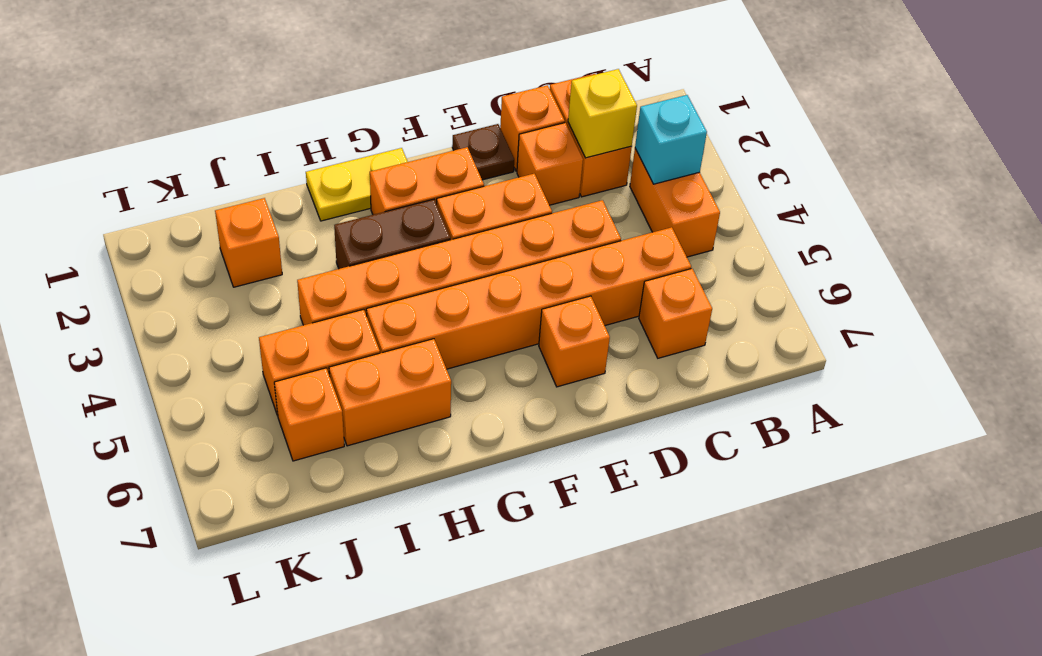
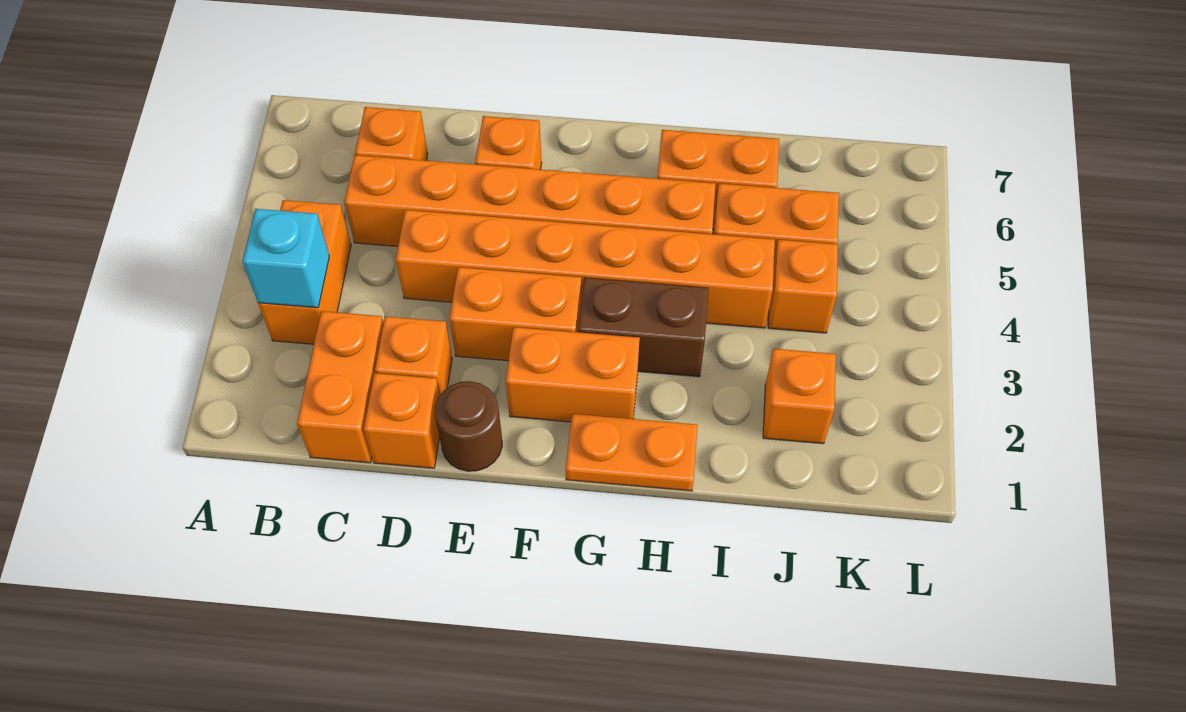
yellow brick C2 level 2 -> none
brown plate E1 level 1 -> brown round brick E1 level 1
yellow plate G1:H1 level 1 -> orange plate G1:H1 level 1
orange brick J6 level 1 -> orange brick J4 level 1

